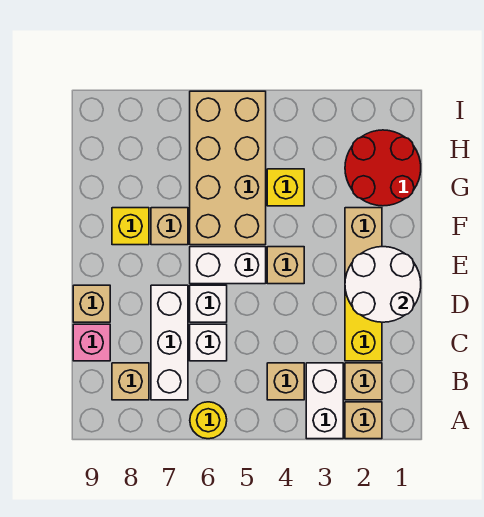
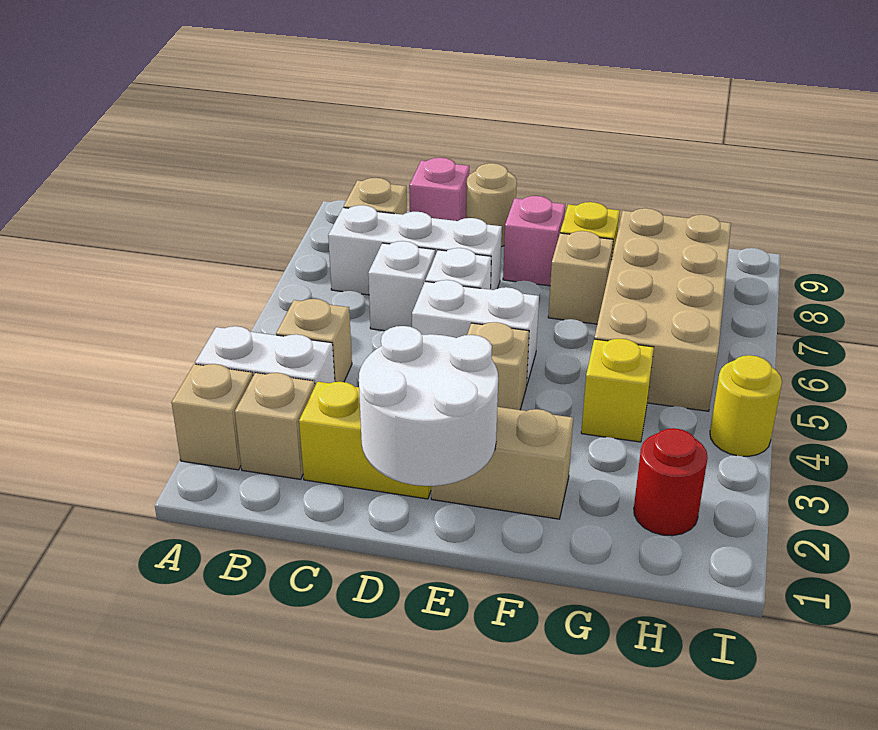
yellow round brick A6 level 1 -> yellow round brick I4 level 1
tan brick D9 level 1 -> tan round brick D9 level 1
white brick E5:E6 level 1 -> white brick D5:E5 level 1
none -> pink brick E8 level 1
tan brick F5:I6 level 1 -> tan brick G5:H8 level 1
red round brick G1:H2 level 1 -> red round brick H2 level 1

